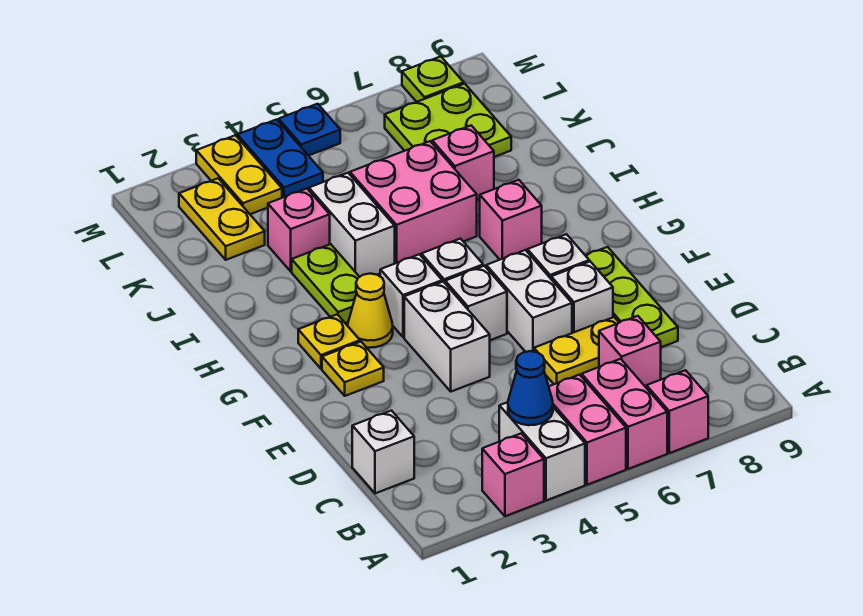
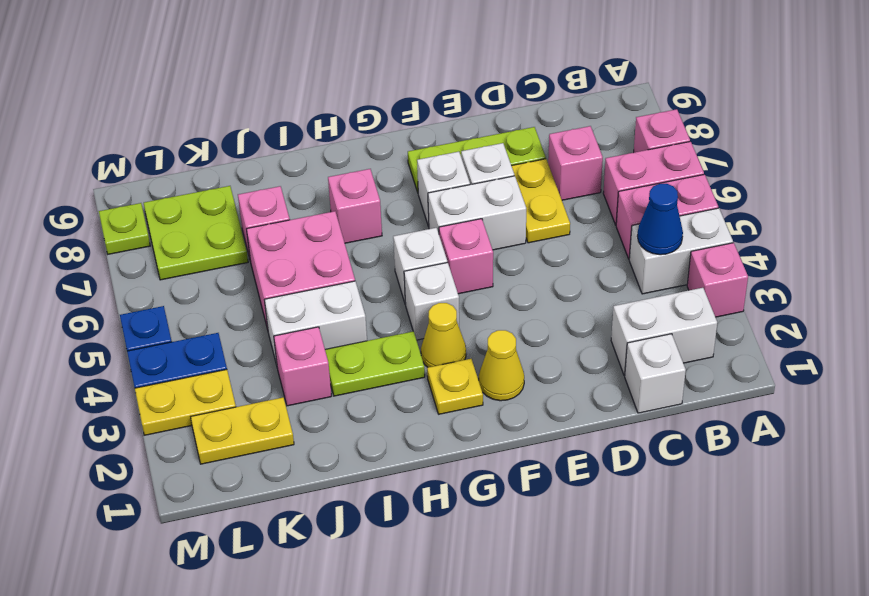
white brick E4:F4 level 1 -> white brick B2:C2 level 1
yellow plate F2 level 1 -> yellow cone F2 level 1
white brick F5 level 1 -> pink brick F5 level 1

